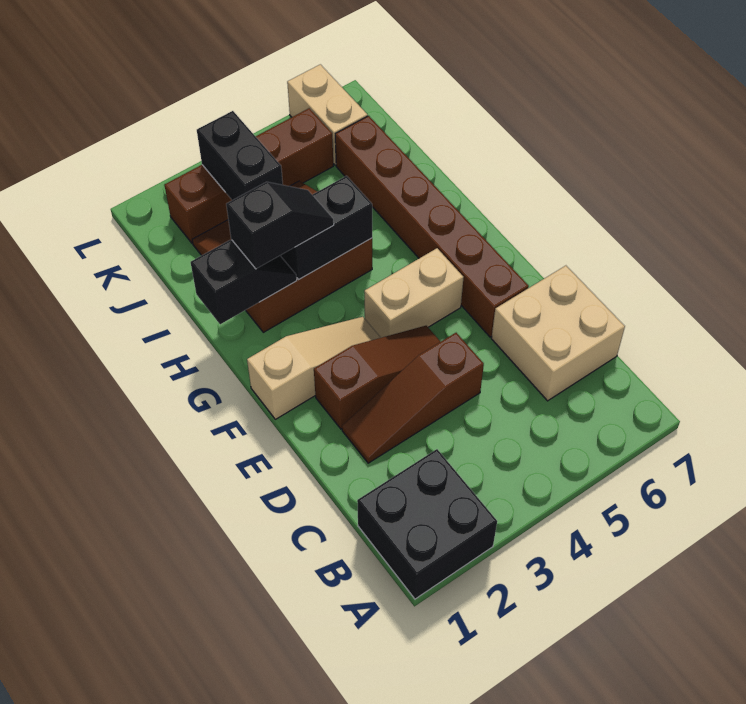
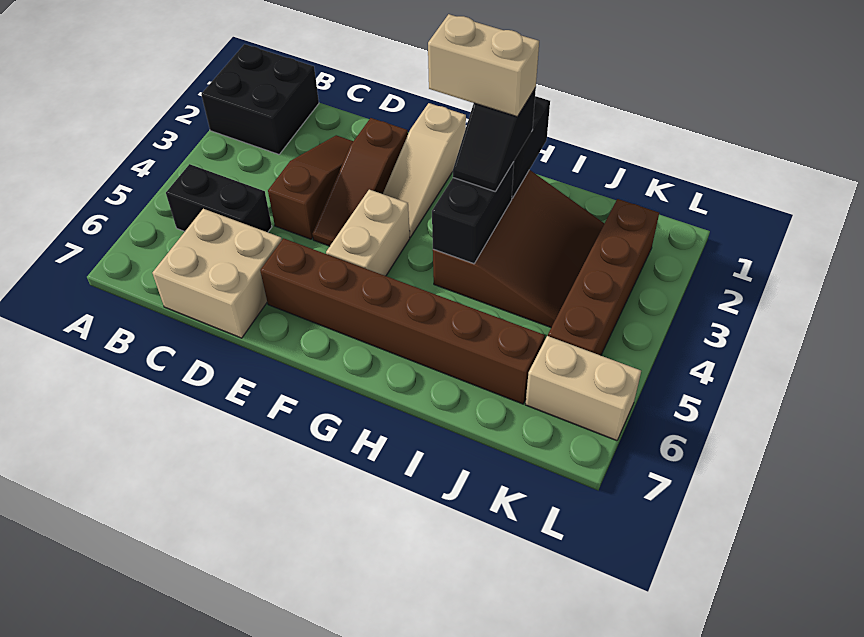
none -> tan brick G2:H2 level 4
black brick J3:K3 level 2 -> black brick B5:C5 level 1

